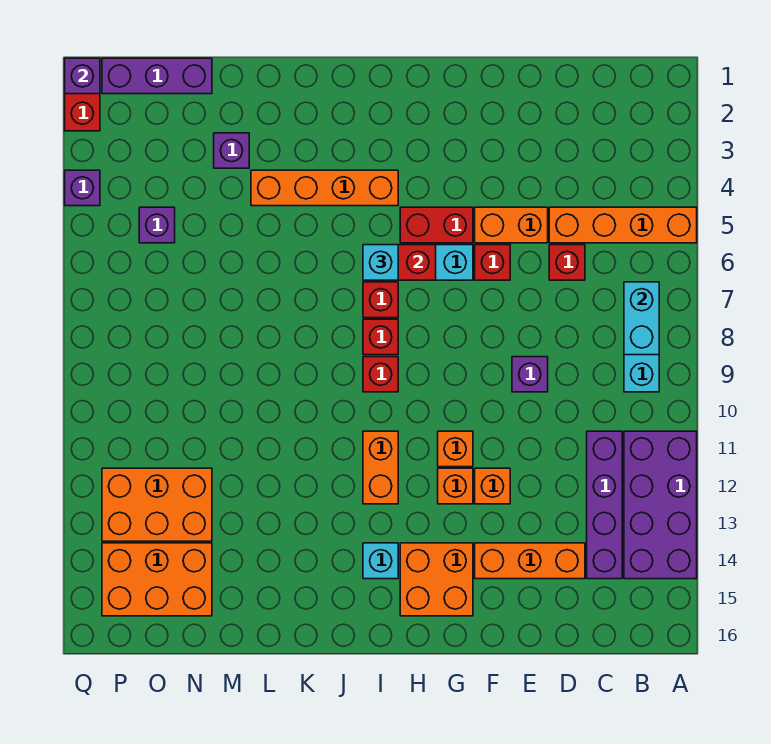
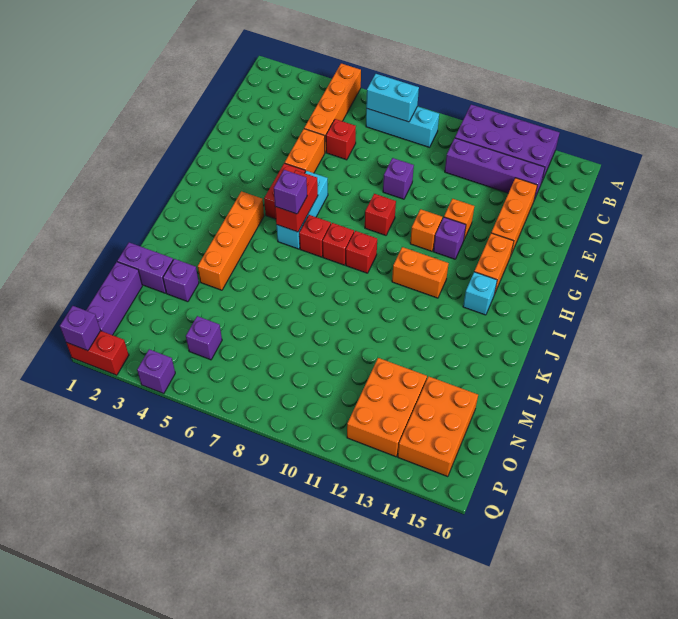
red brick F6 level 1 -> red brick G9 level 1
orange brick G12 level 1 -> purple brick G12 level 1
orange brick G14:H15 level 1 -> orange brick G14:H14 level 1
cyan brick I6 level 3 -> purple brick I6 level 3
none -> purple brick M1:M2 level 1

